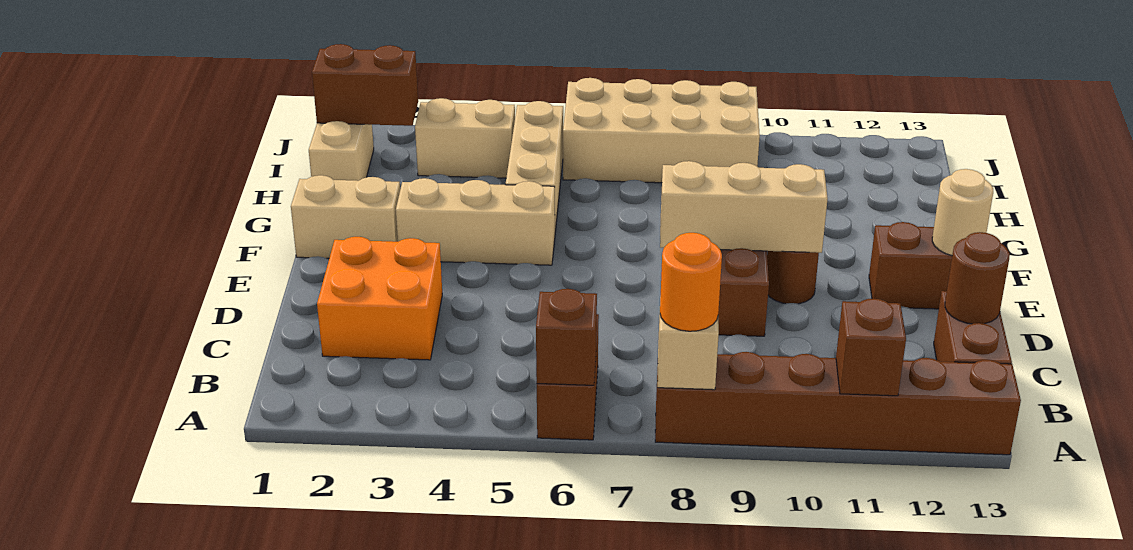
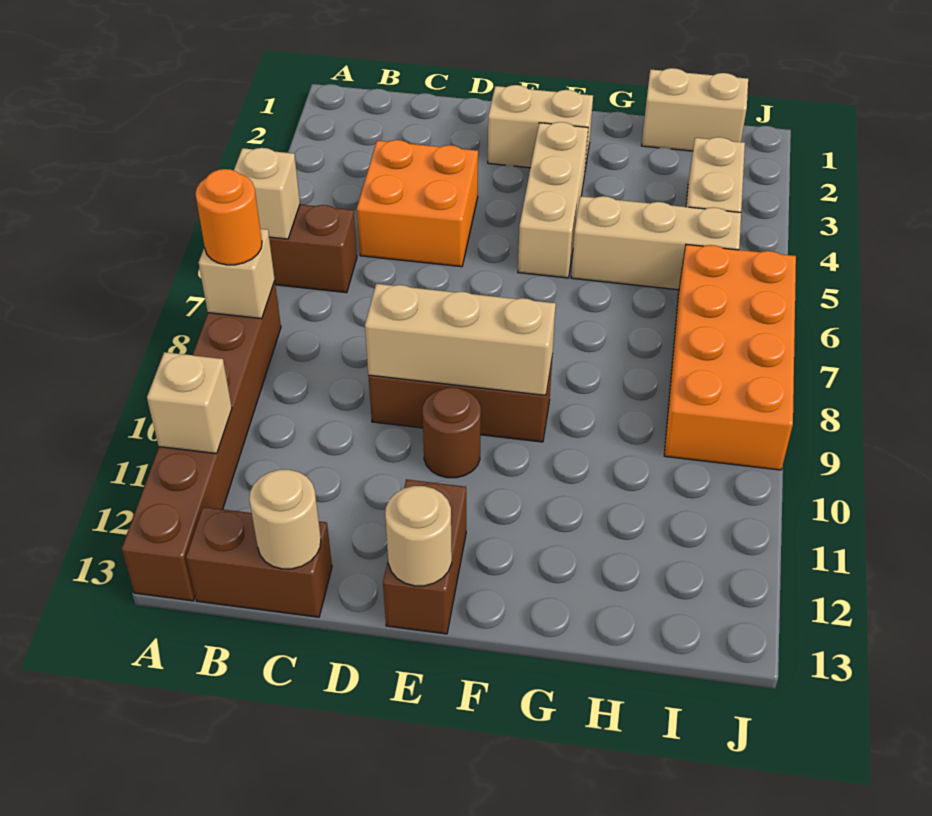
brown brick A6 level 2 -> tan brick A6 level 2
brown brick A11 level 2 -> tan brick A11 level 2
orange brick C2:D3 level 1 -> orange brick C4:D5 level 1
brown round brick C13 level 2 -> tan round brick C13 level 2
tan brick E8:E10 level 2 -> tan brick D9:F9 level 2
tan brick F1:F2 level 1 -> tan brick E2:F2 level 1
brown brick I1:I2 level 2 -> none
tan brick I6:J9 level 1 -> orange brick I6:J9 level 1

